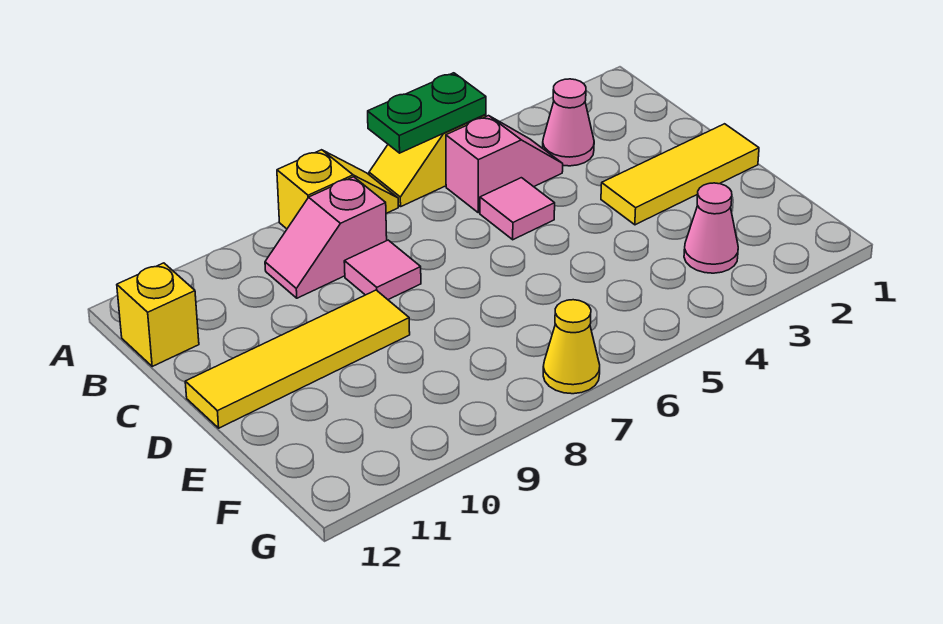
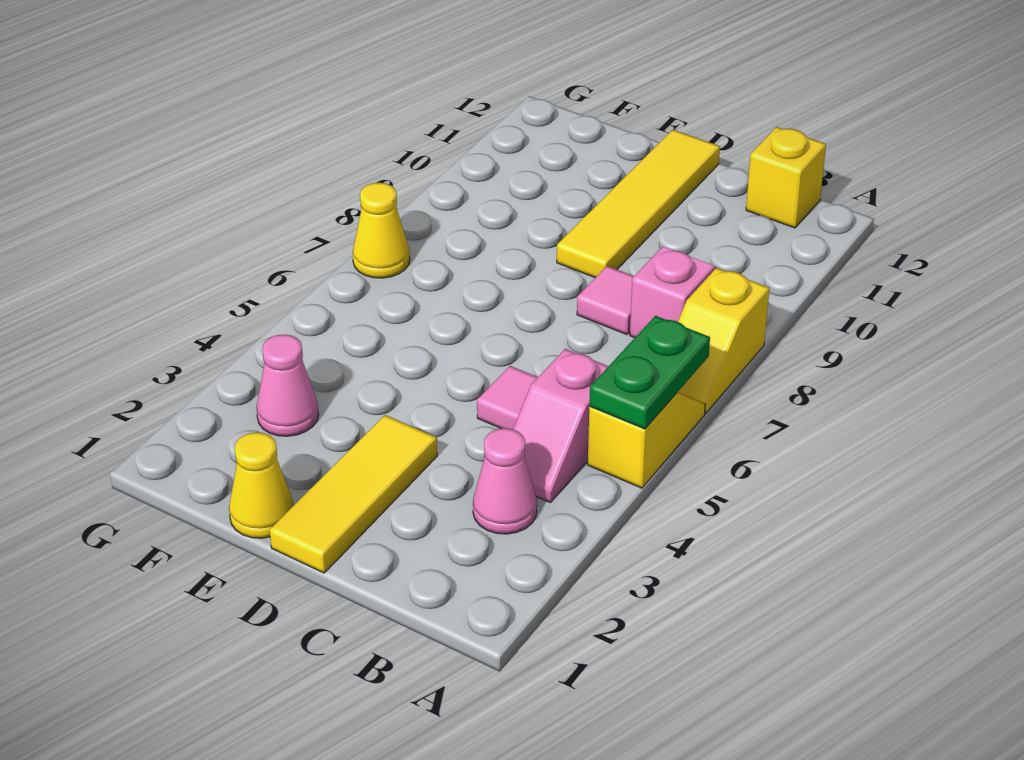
none -> yellow cone E1 level 1

